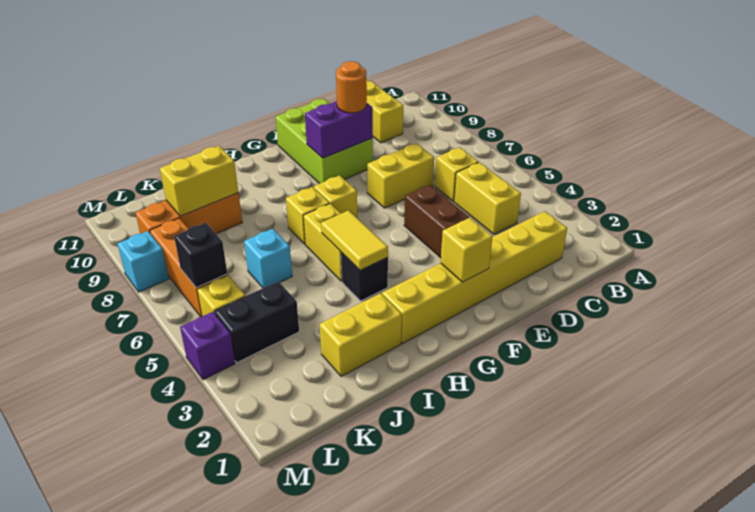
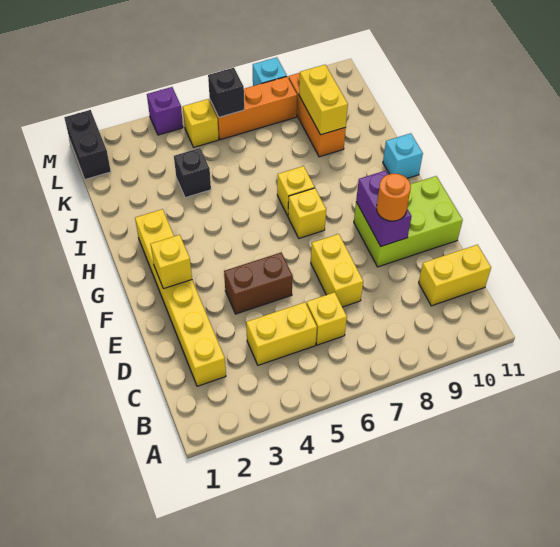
black brick H4 level 1 -> black brick J4 level 1
yellow tile H4:H5 level 2 -> none
yellow brick H5:H6 level 1 -> none
yellow brick I2:J2 level 1 -> none
cyan brick J6 level 1 -> cyan brick H11 level 1
black brick K4:L4 level 1 -> black brick L1:M1 level 1

